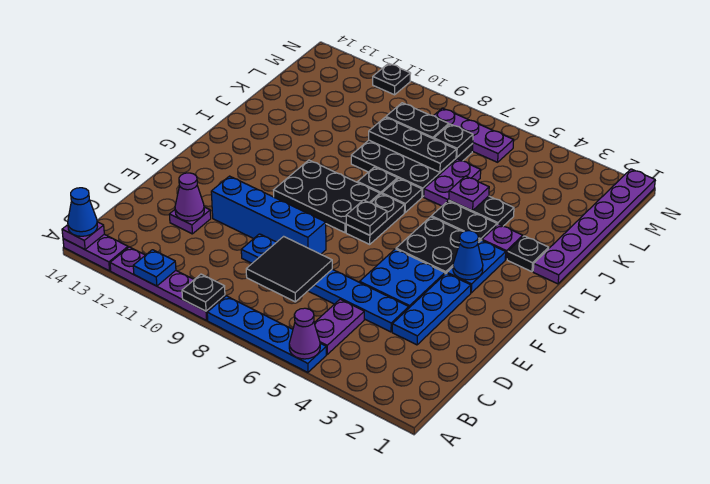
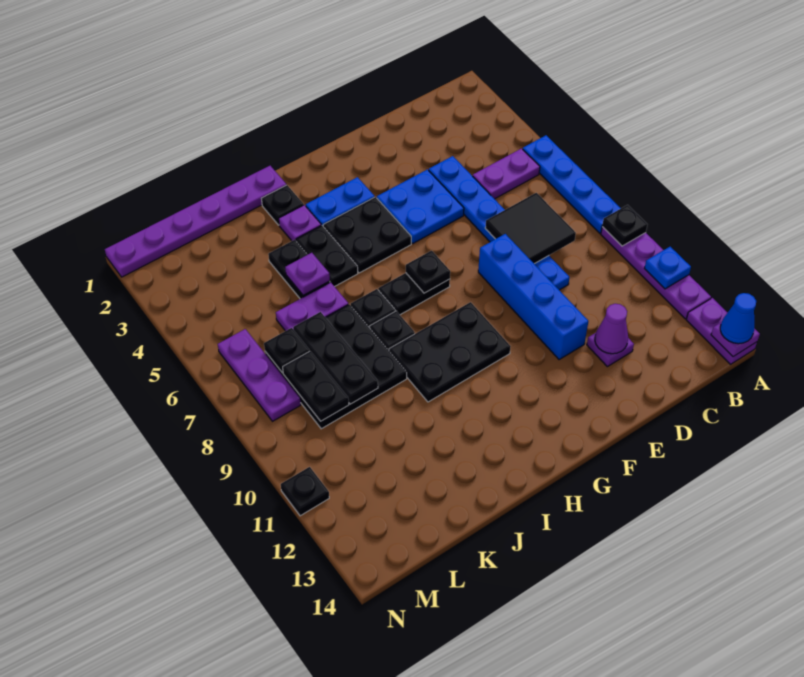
purple cone A5 level 2 -> none
blue plate D3:F3 level 1 -> none
blue cone G3 level 2 -> none
black plate G8:H10 level 1 -> black plate G9:I10 level 1

